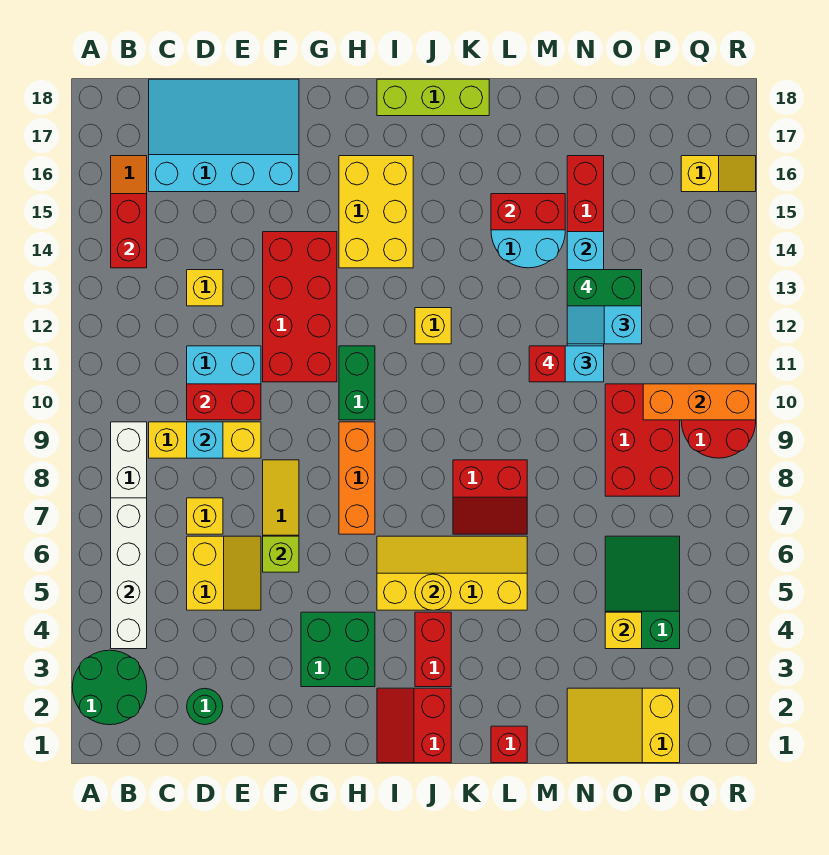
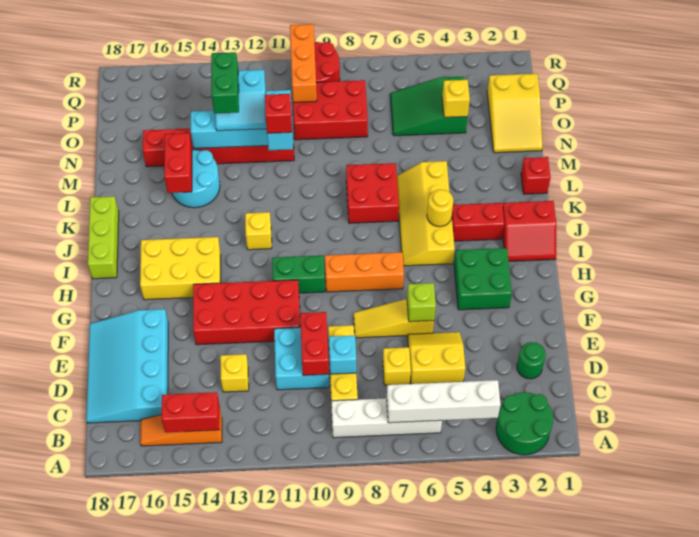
red slope K7:L8 level 1 top 8 -> red brick K7:L8 level 1
yellow slope Q16:R16 level 1 top Q -> none

